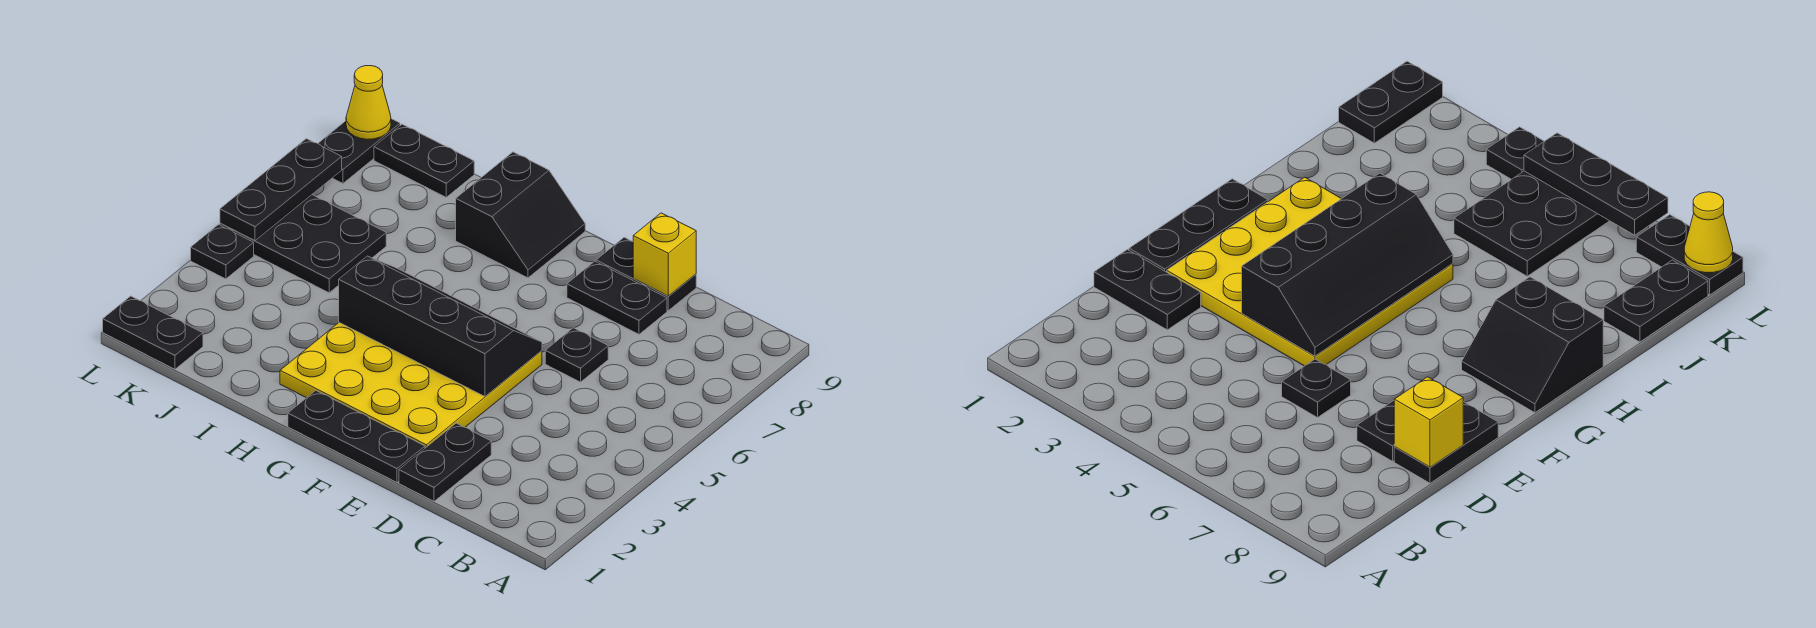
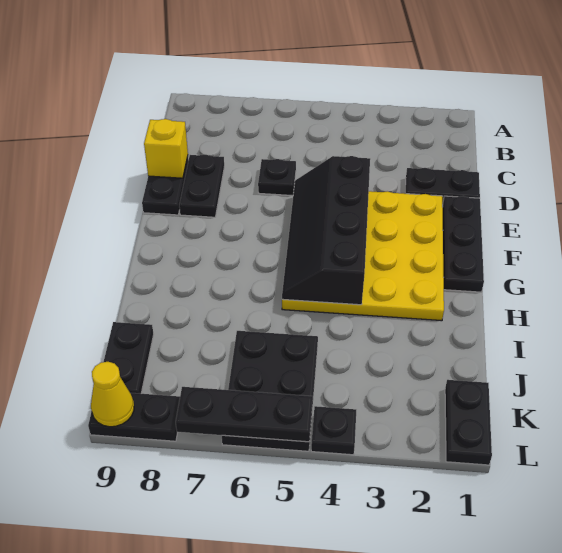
black slope G8:H9 level 1 top H -> none

